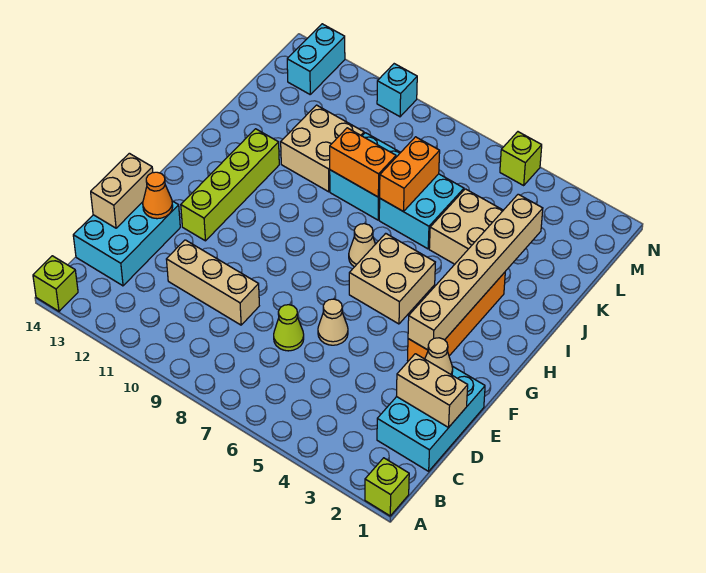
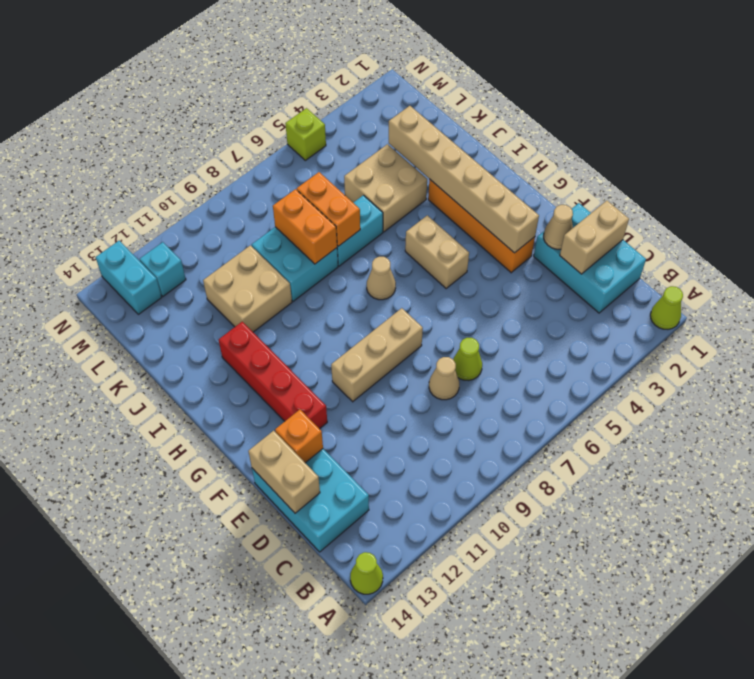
lime brick A1 level 1 -> lime cone A1 level 1
lime brick A14 level 1 -> lime cone A14 level 1
tan brick D9:D11 level 1 -> tan brick F8:F10 level 1
tan cone E6 level 1 -> tan cone D8 level 1
orange cone E13 level 2 -> orange brick E13 level 2
lime brick F12:I12 level 1 -> red brick F12:I12 level 1
tan brick G5:H6 level 1 -> tan brick G5:H5 level 1
cyan brick J6:K7 level 1 -> cyan brick J6:J7 level 1
orange brick J8:J9 level 2 -> orange brick J8:K8 level 2
cyan brick N10 level 1 -> cyan brick M12 level 1

